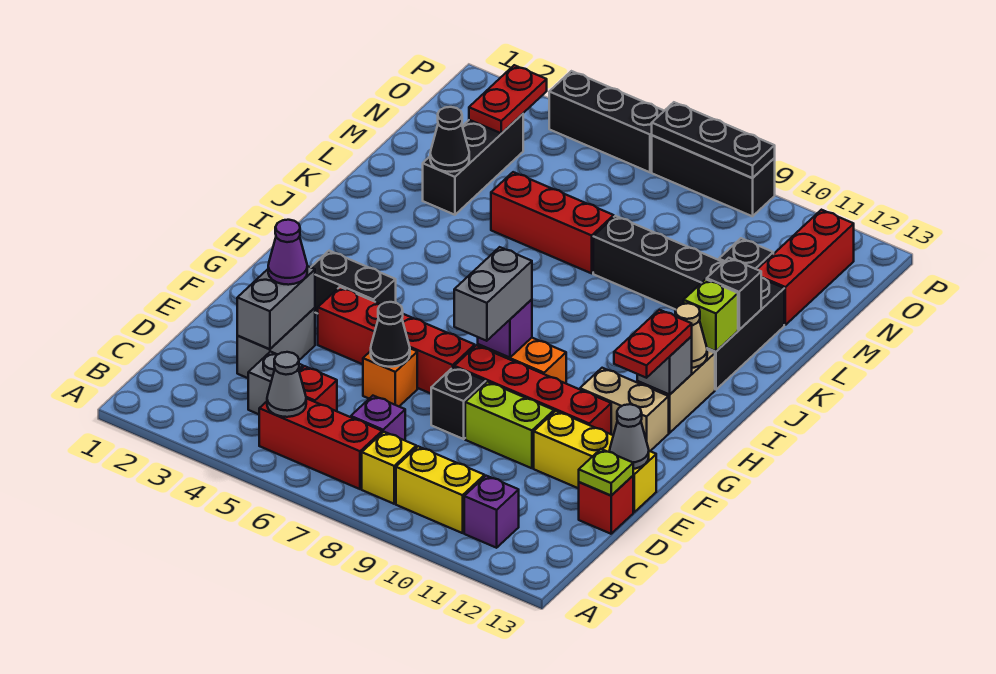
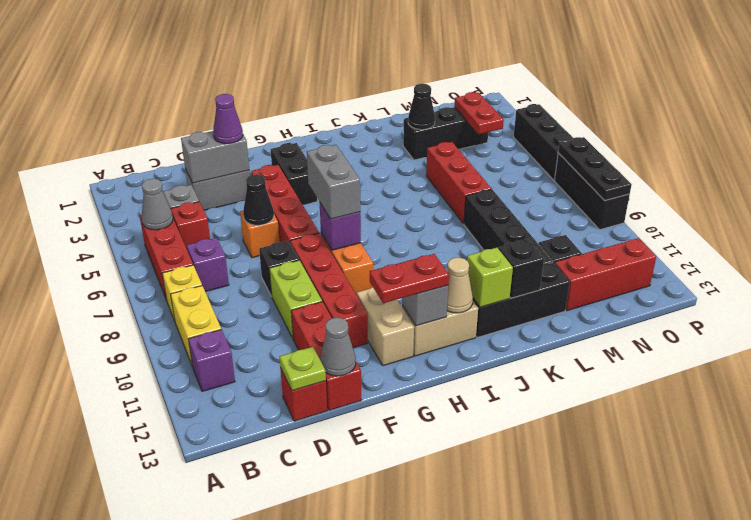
yellow brick E11:E13 level 1 -> red brick E11:E13 level 1
grey brick F8:G8 level 3 -> grey brick G7:G8 level 3
red plate N3:O3 level 2 -> red plate N3:N4 level 2

